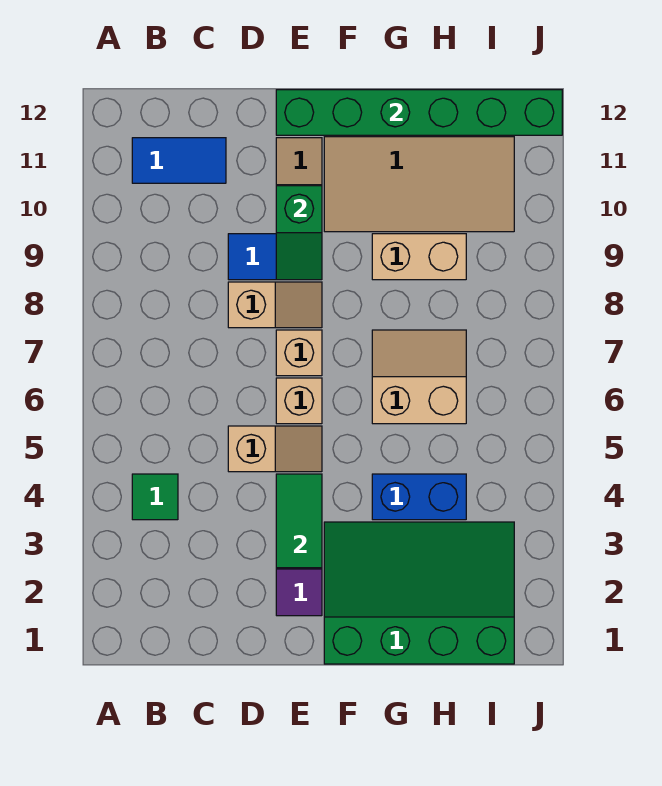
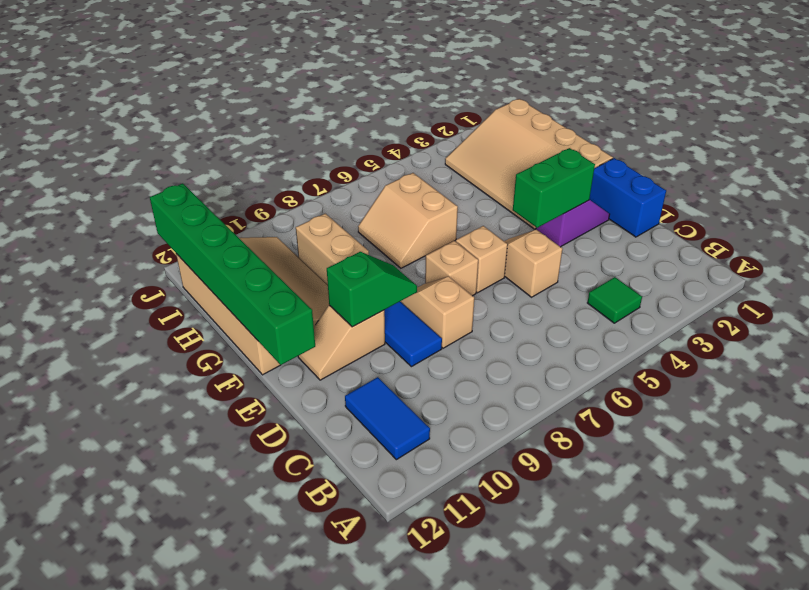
green tile E3:E4 level 2 -> green brick E3:E4 level 2
green slope F1:I3 level 1 top 1 -> tan slope F1:I3 level 1 top 1
blue brick G4:H4 level 1 -> blue brick D1:E1 level 1

